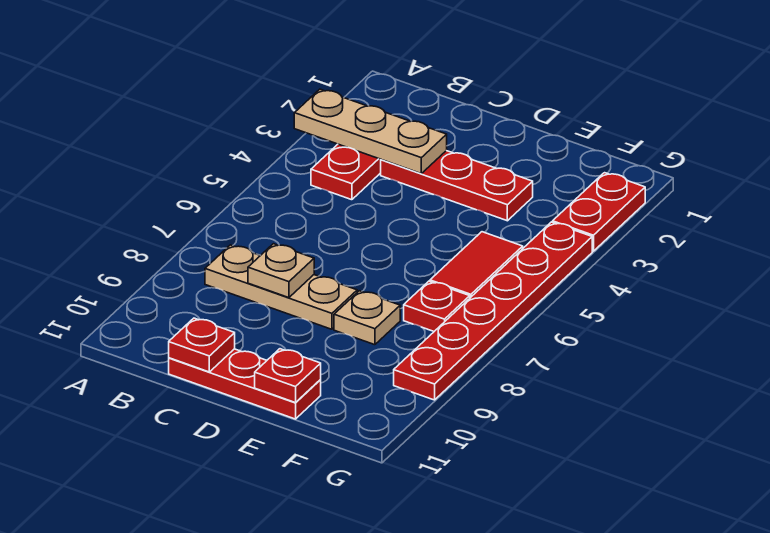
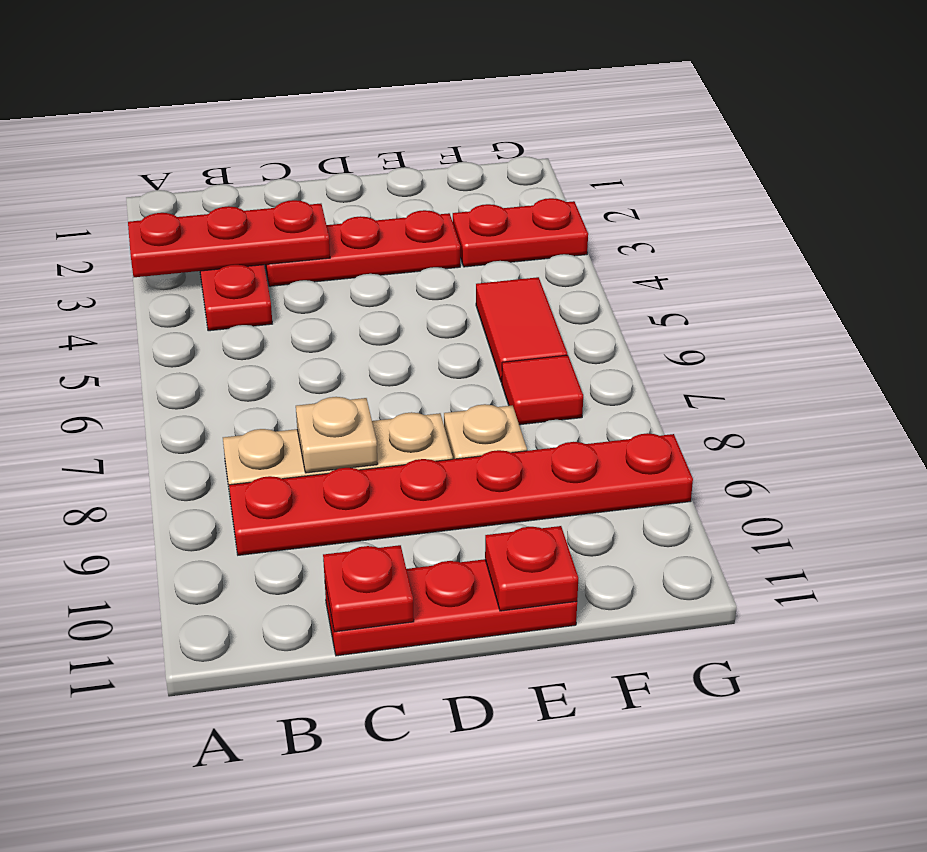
tan plate A3:C3 level 2 -> red plate A3:C3 level 2
red plate F7 level 1 -> red tile F7 level 1
red plate G2:G3 level 1 -> red plate F3:G3 level 1
red plate G4:G9 level 1 -> red plate B9:G9 level 1

